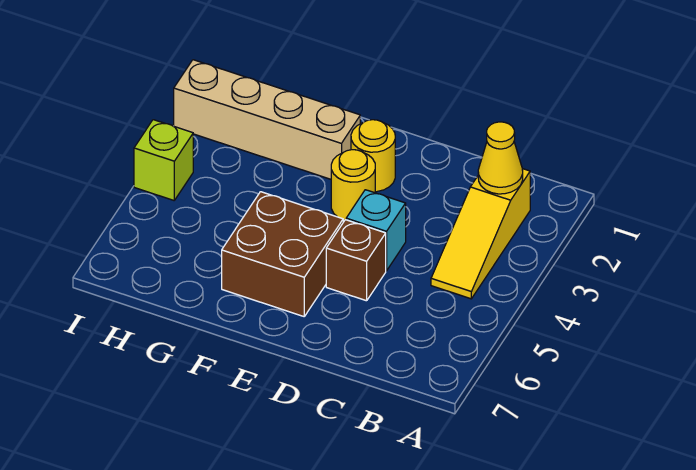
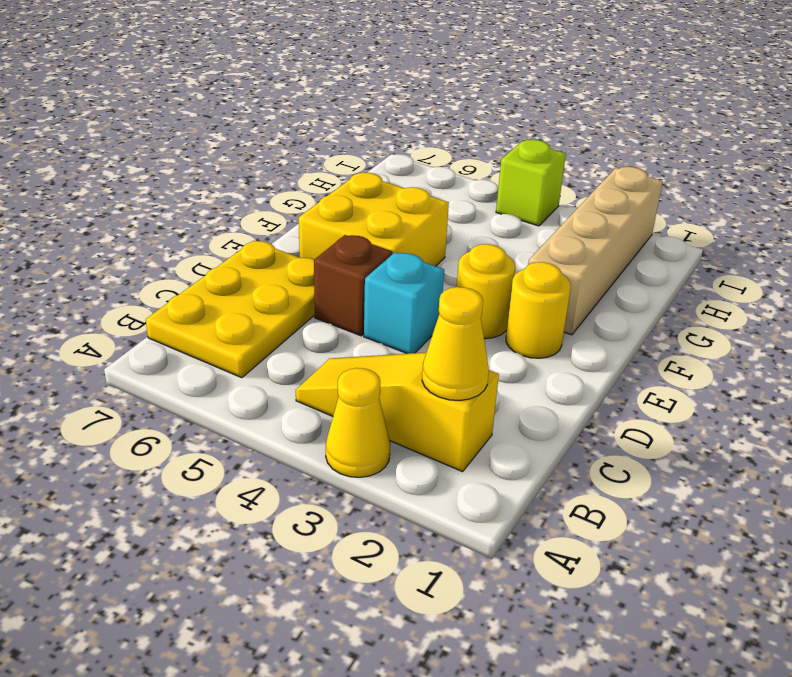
none -> yellow cone A3 level 1
none -> yellow plate B6:D7 level 1
brown brick E5:F6 level 1 -> yellow brick E5:F6 level 1

